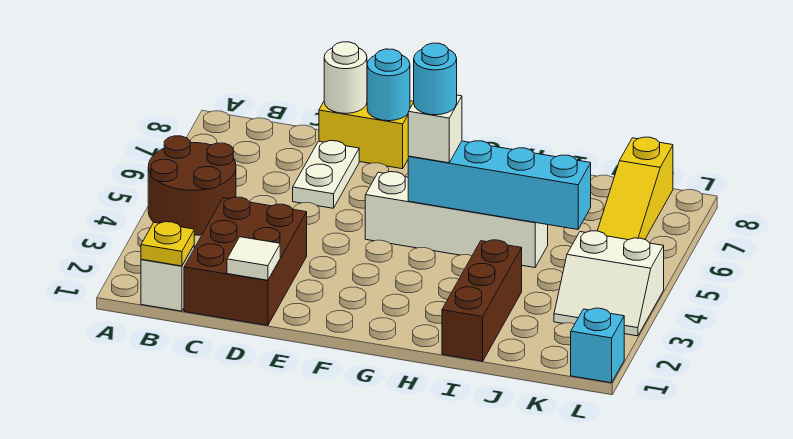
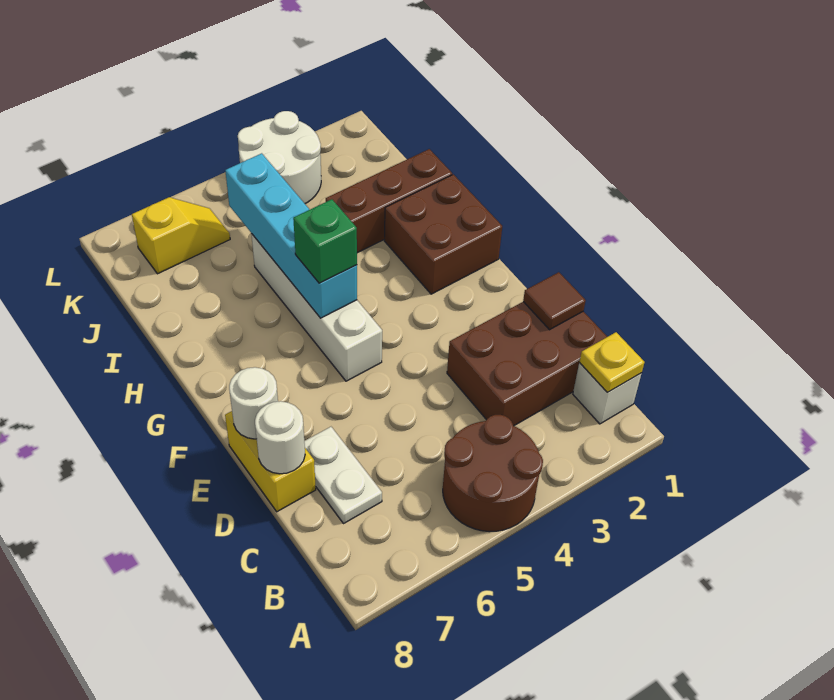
white tile D1 level 2 -> brown tile D1 level 2
white plate D6:D7 level 1 -> white plate C7:D7 level 1
cyan round brick E8 level 2 -> white round brick E8 level 2
none -> brown brick G1:H2 level 1
white brick G5 level 3 -> green brick G5 level 3
cyan round brick G5 level 4 -> none
white slope K3:L4 level 1 top 4 -> white round brick K3:L4 level 1
yellow slope K6:K8 level 1 top 8 -> yellow slope K6:K7 level 1 top 7
cyan brick L1 level 1 -> none

